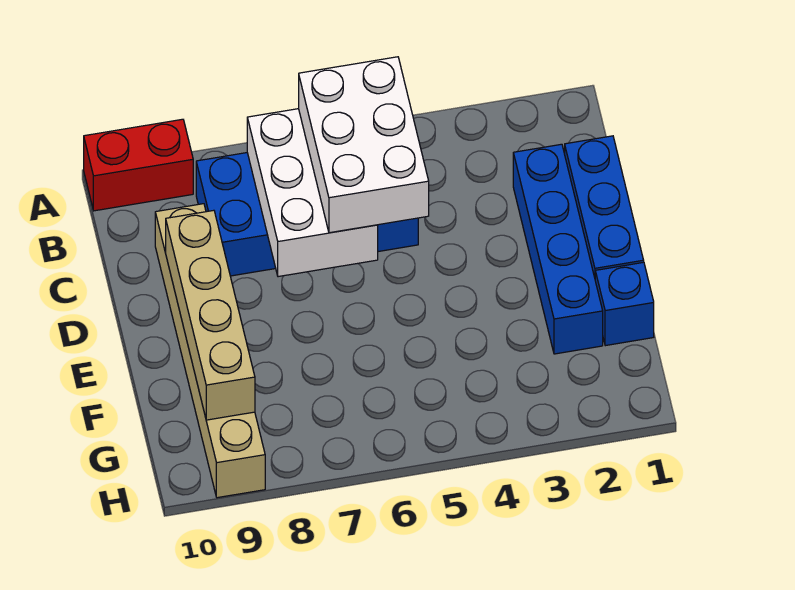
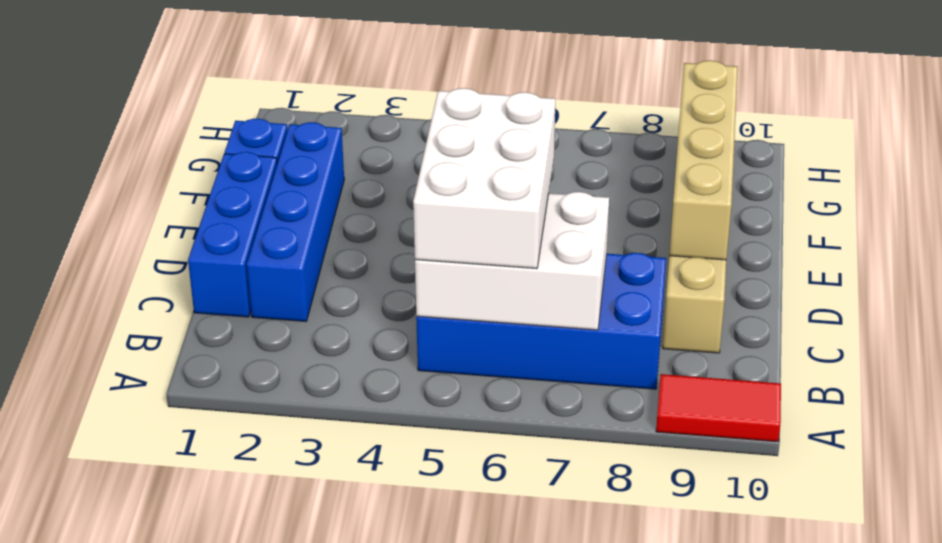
red brick A9:A10 level 1 -> red tile A9:A10 level 1
white brick B6:D7 level 2 -> white brick B5:C7 level 2

